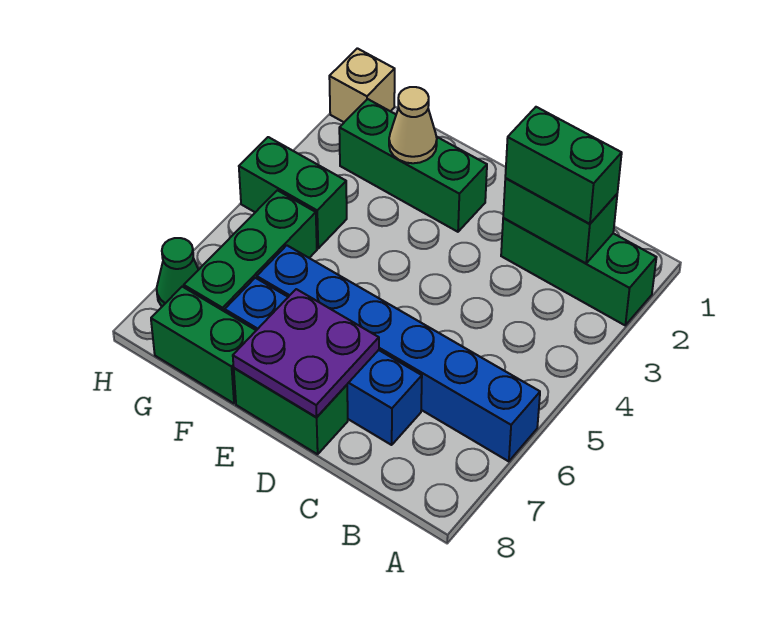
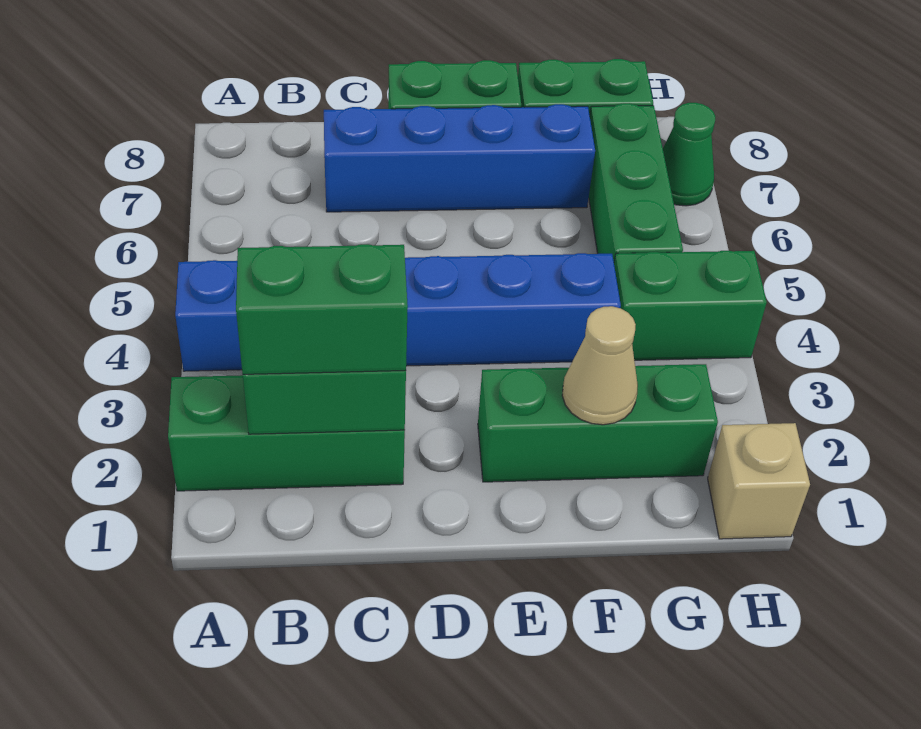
blue brick A6:F6 level 1 -> blue brick A4:F4 level 1
purple plate D7:E8 level 2 -> none

